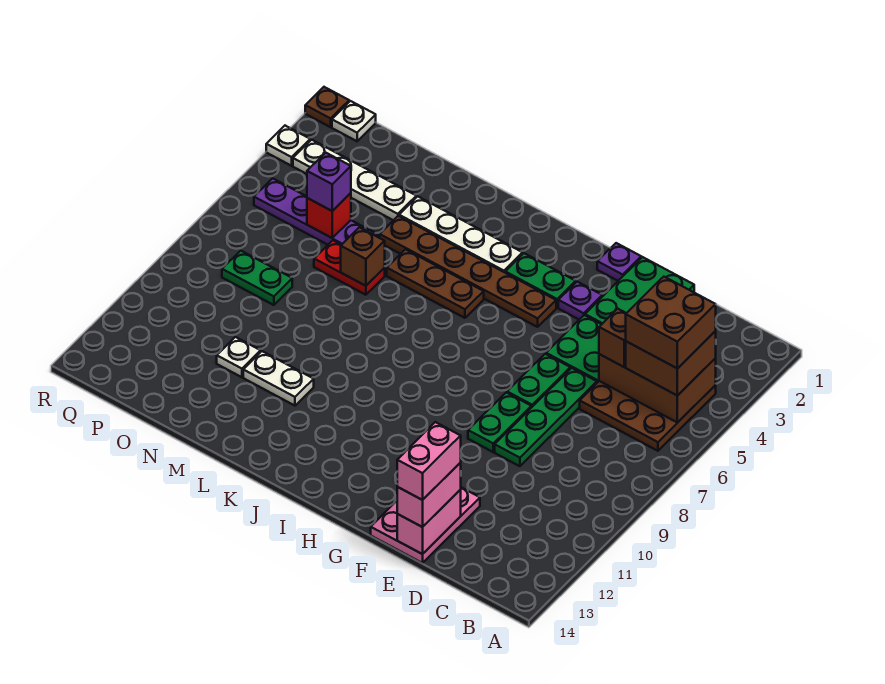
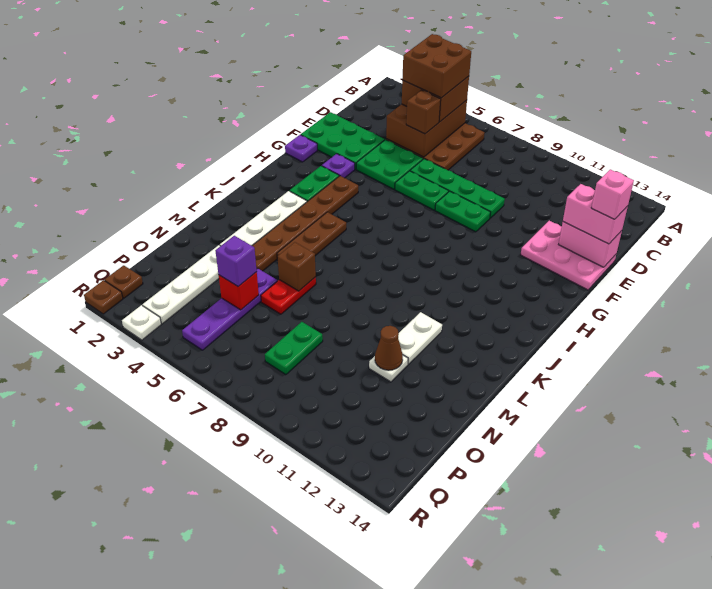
pink brick E13:E14 level 4 -> pink brick E14 level 4
none -> brown cone N11 level 2
white plate Q1 level 1 -> brown plate Q1 level 1

